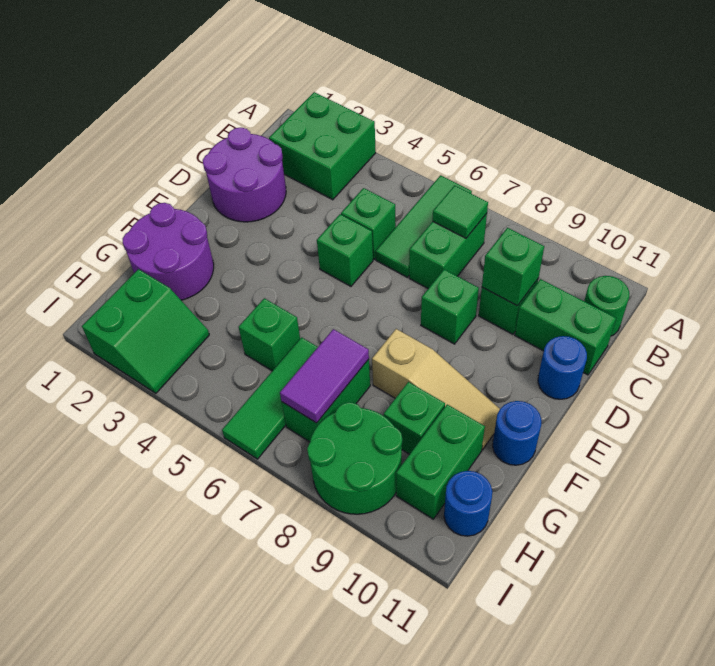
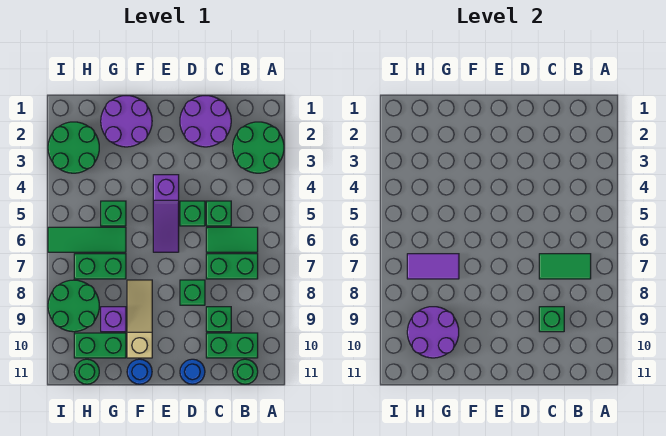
green brick A2:B3 level 1 -> green round brick A2:B3 level 1
green tile A6:C6 level 1 -> green tile B6:C6 level 1
green tile B7 level 2 -> green tile B7:C7 level 2
green brick C10:C11 level 1 -> green brick B10:C10 level 1
none -> purple slope E4:E6 level 1 top 4
tan slope F8:F10 level 1 top 8 -> tan slope F8:F10 level 1 top 10
green brick G9 level 1 -> purple brick G9 level 1
none -> purple round brick G9:H10 level 2
green slope H2:I3 level 1 top 2 -> green round brick H2:I3 level 1
blue round brick H11 level 1 -> green round brick H11 level 1

